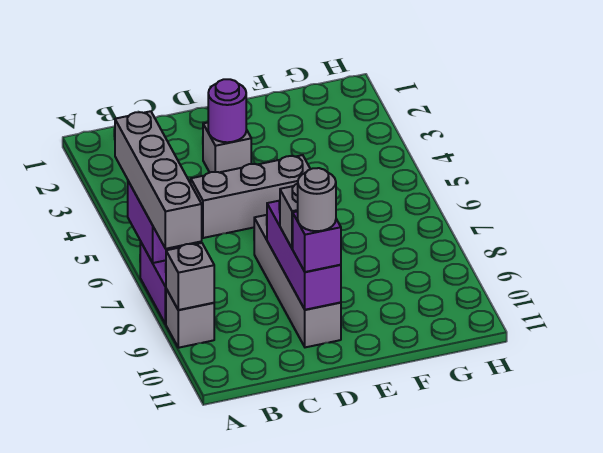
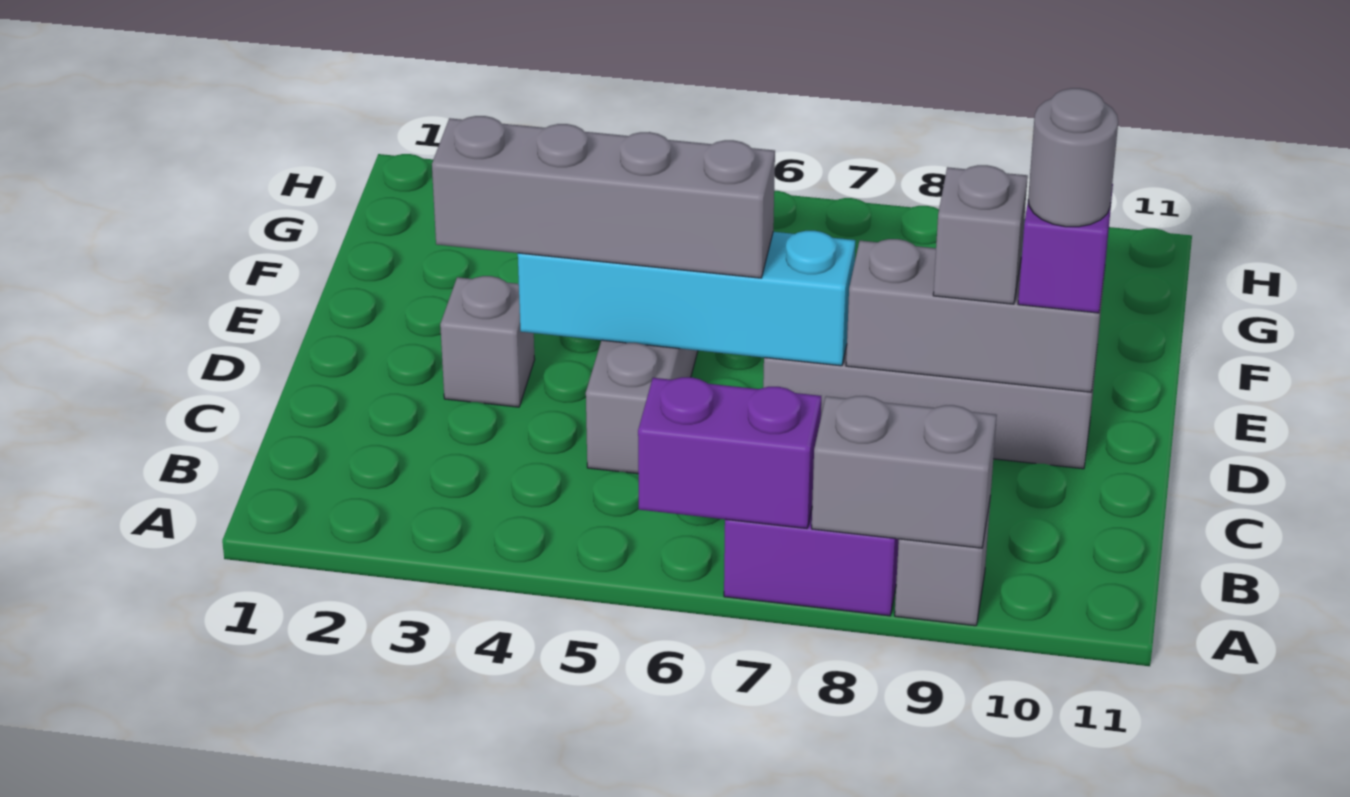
grey brick A5:A8 level 3 -> grey brick D3:D6 level 3
grey brick A9 level 2 -> grey brick A8:A9 level 2
purple round brick D3 level 2 -> none
none -> cyan brick D4:D7 level 2
purple brick D8:D10 level 2 -> grey brick D8:D10 level 2

